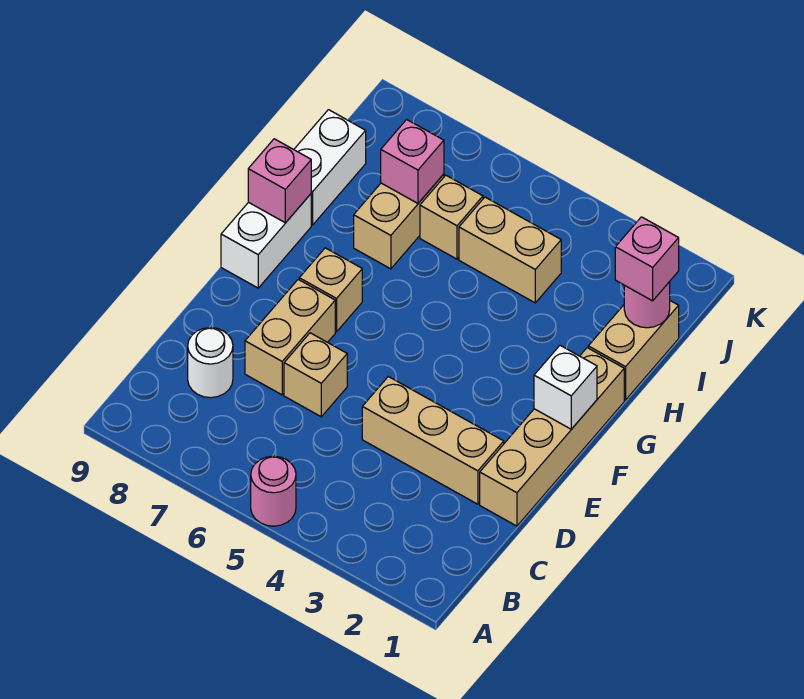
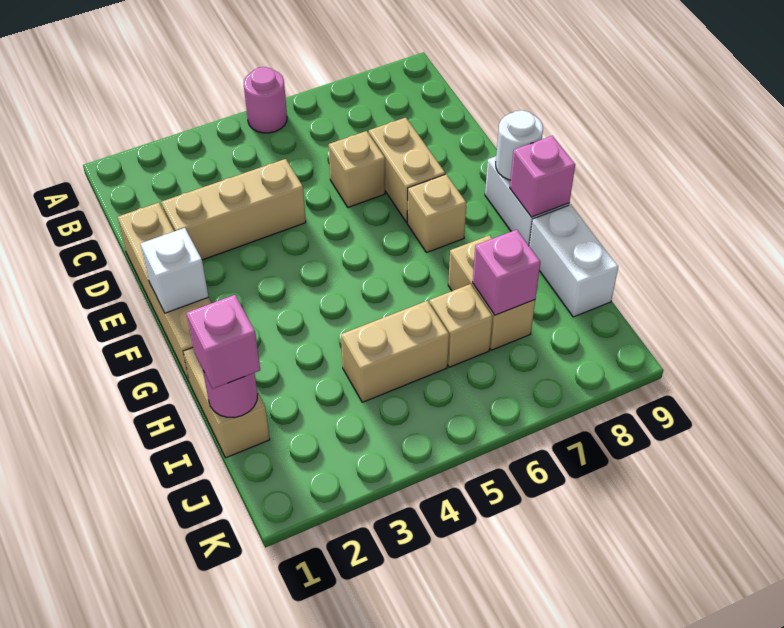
white round brick C8 level 1 -> white round brick F9 level 2

